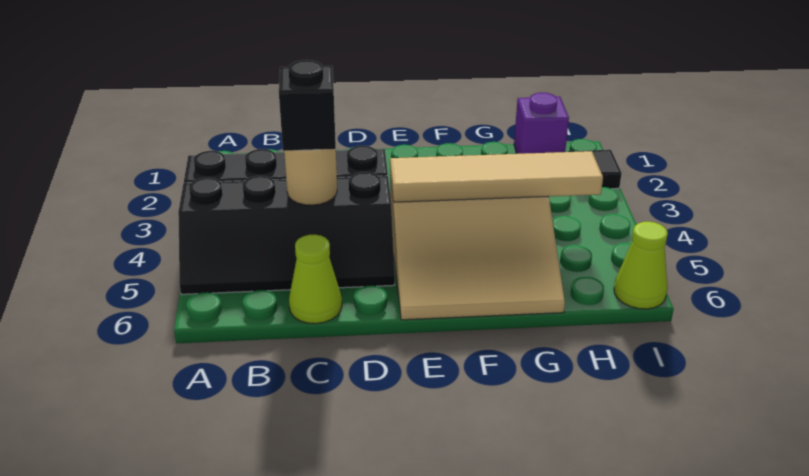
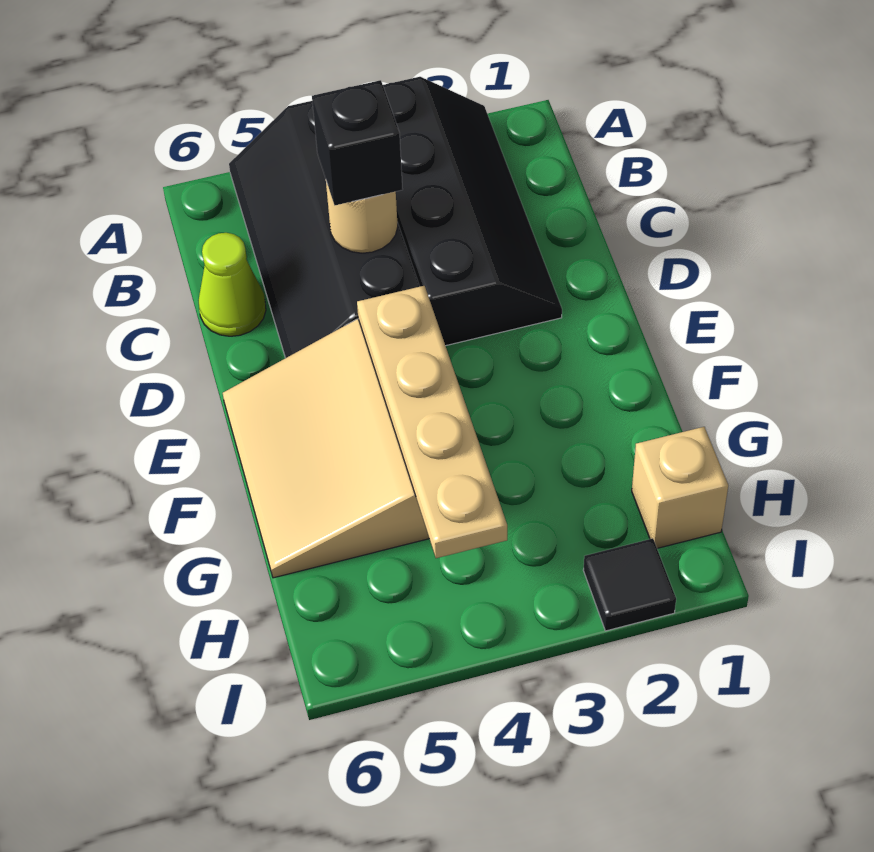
tan tile E4:H4 level 2 -> tan plate E4:H4 level 2
purple brick H1 level 1 -> tan brick H1 level 1
lime cone I6 level 1 -> none

